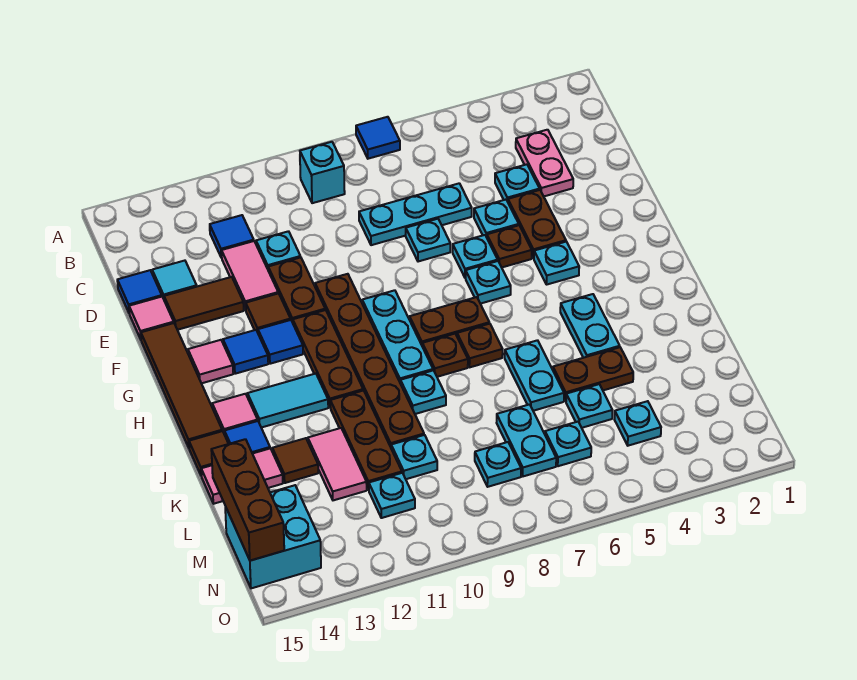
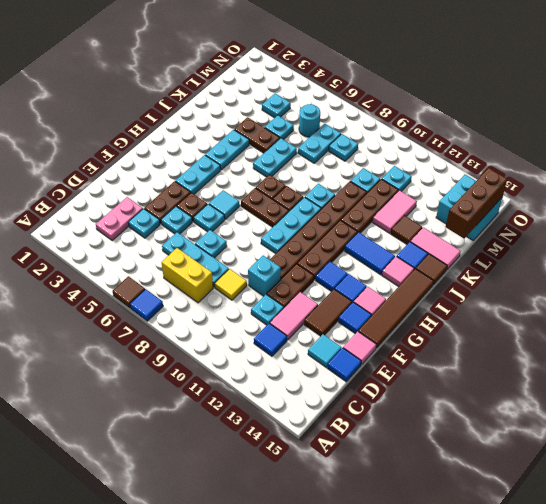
cyan brick B9 level 1 -> cyan brick E10 level 1
none -> yellow brick C7:C8 level 1
none -> yellow tile D9 level 1
brown tile E13:E14 level 1 -> brown tile E13:F13 level 1
brown tile F12 level 1 -> brown tile A6 level 1
none -> blue tile F14 level 1
cyan plate G4 level 1 -> cyan plate G4:H4 level 1
cyan plate G6 level 1 -> cyan tile G6 level 1
cyan tile I12:I13 level 1 -> blue tile I12:I13 level 1
cyan plate M6 level 1 -> cyan round brick M6 level 1

